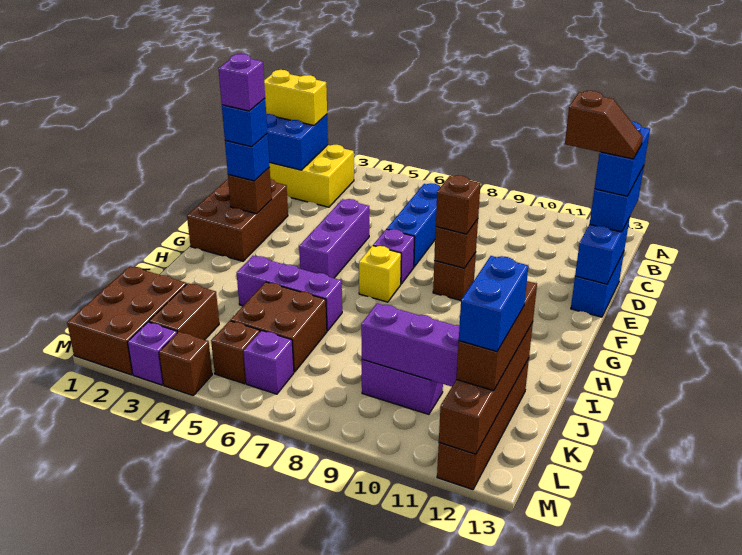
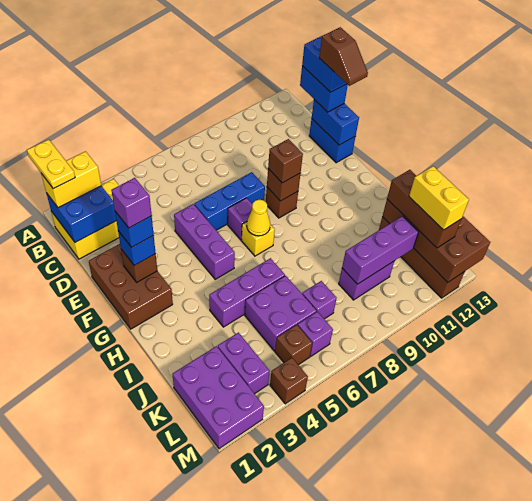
none -> yellow plate A1:B1 level 4
blue brick C7:E7 level 1 -> blue brick E6:E8 level 1
brown slope D12:D13 level 5 top 12 -> brown slope D13:E13 level 5 top D
none -> yellow cone G7 level 2
brown brick J5:K6 level 1 -> purple brick J5:K6 level 1
brown brick J12:M12 level 2 -> brown brick J12:M13 level 2
brown brick K1:M2 level 1 -> purple brick K1:M2 level 1
brown brick K3:L3 level 1 -> purple brick K3:L3 level 1
blue brick K12:L12 level 4 -> yellow brick K12:L12 level 4
purple brick M3 level 1 -> purple brick K7 level 1

